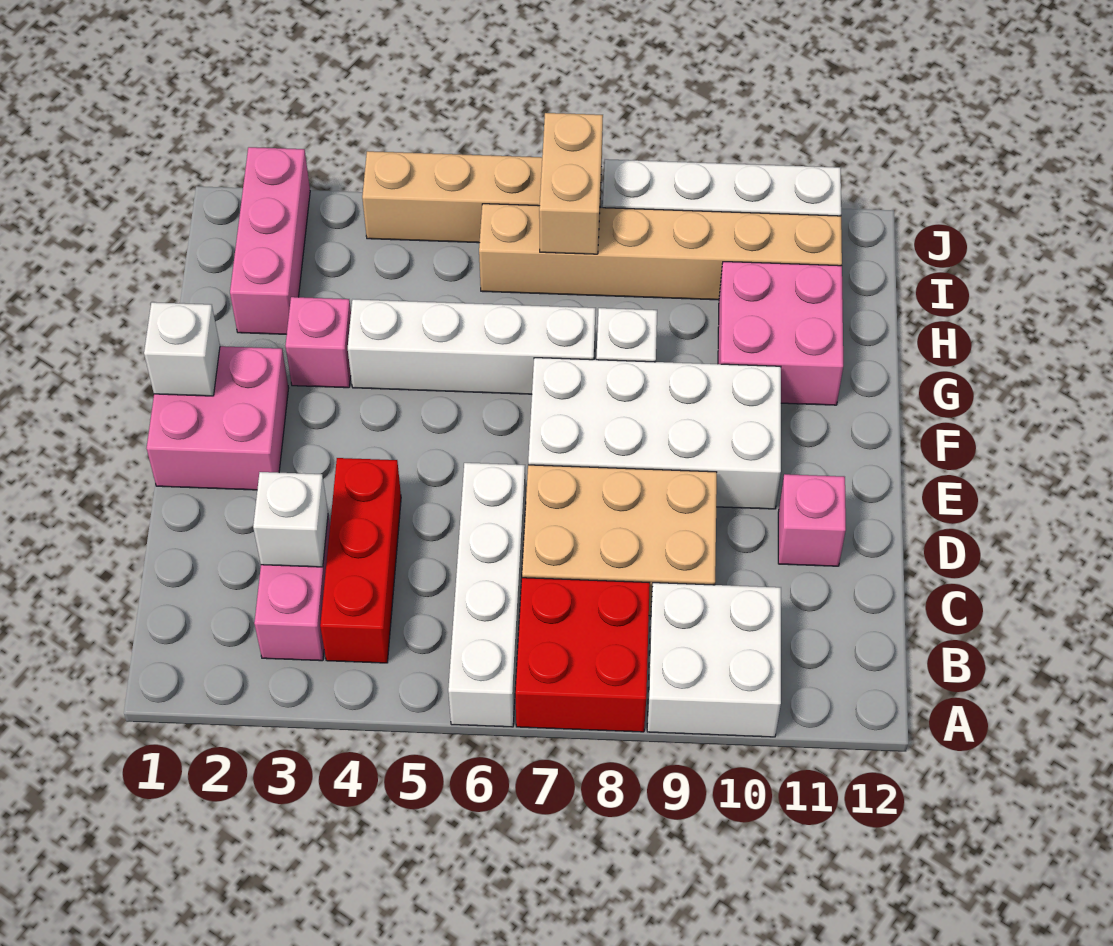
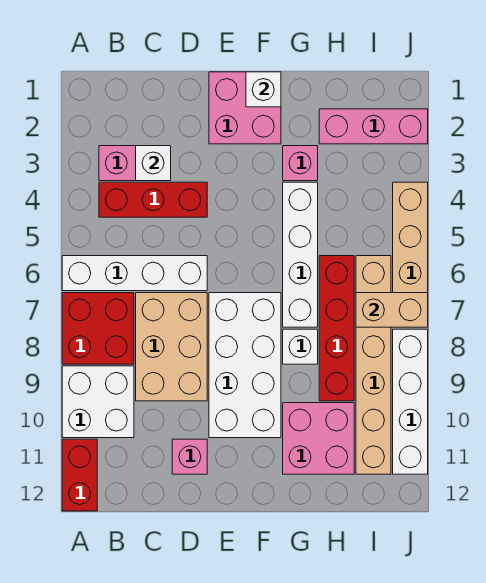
none -> red brick A11:A12 level 1
none -> red brick H6:H9 level 1

